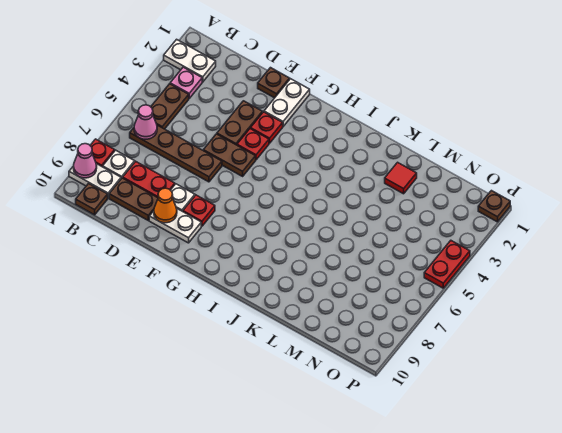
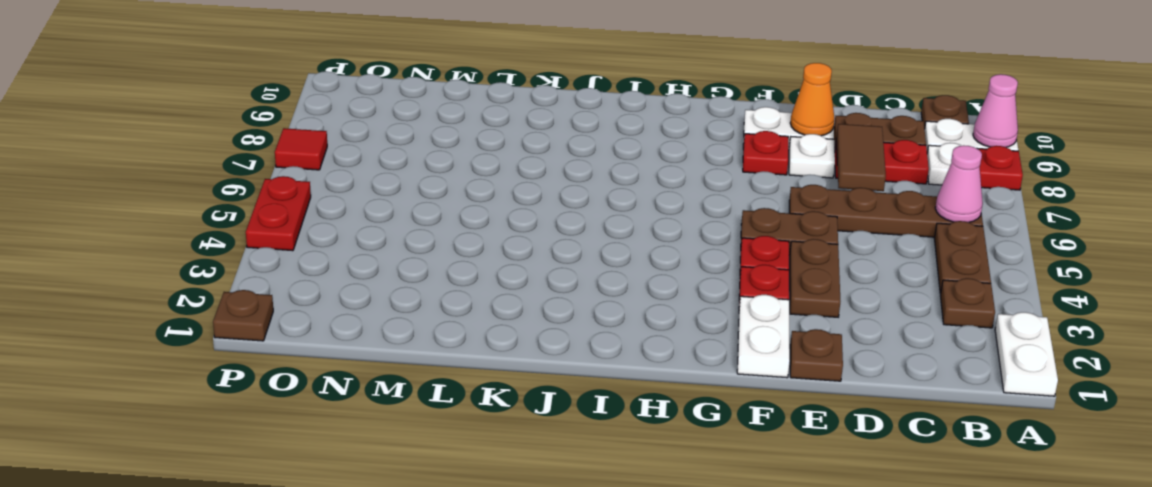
white plate A2:B2 level 1 -> white plate A1:A2 level 1
pink plate B3 level 1 -> brown plate B3 level 1
none -> brown tile D7:D8 level 2
red tile L2 level 1 -> red tile P7 level 1

